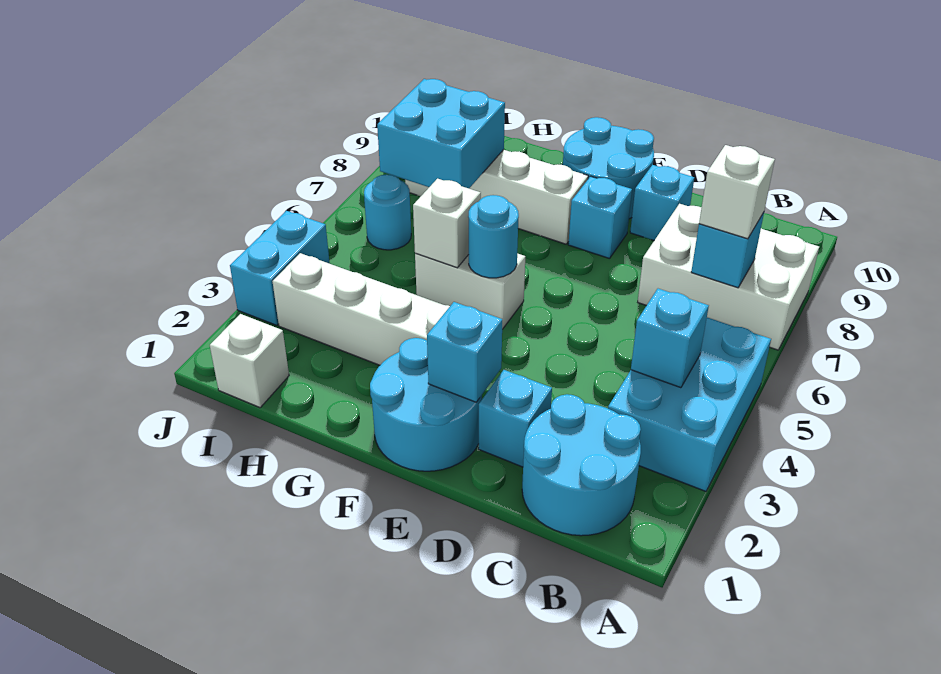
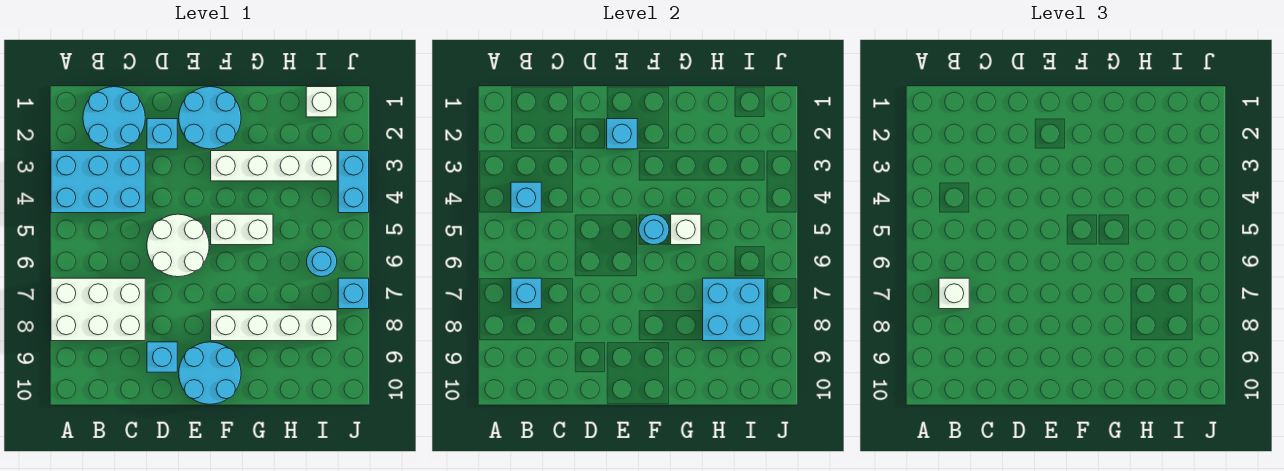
cyan brick A3:B5 level 1 -> cyan brick A3:C4 level 1
none -> white round brick D5:E6 level 1
cyan brick E8 level 1 -> cyan brick J7 level 1

